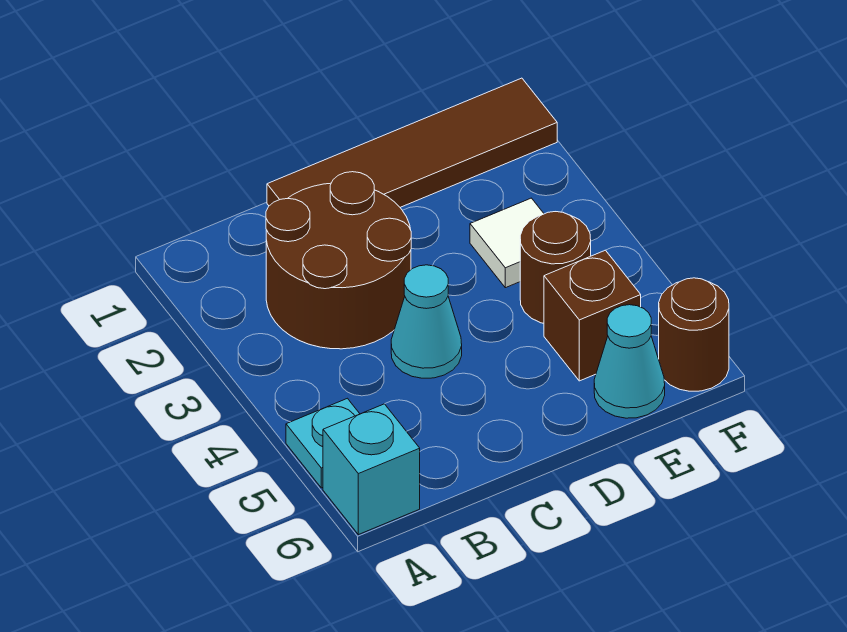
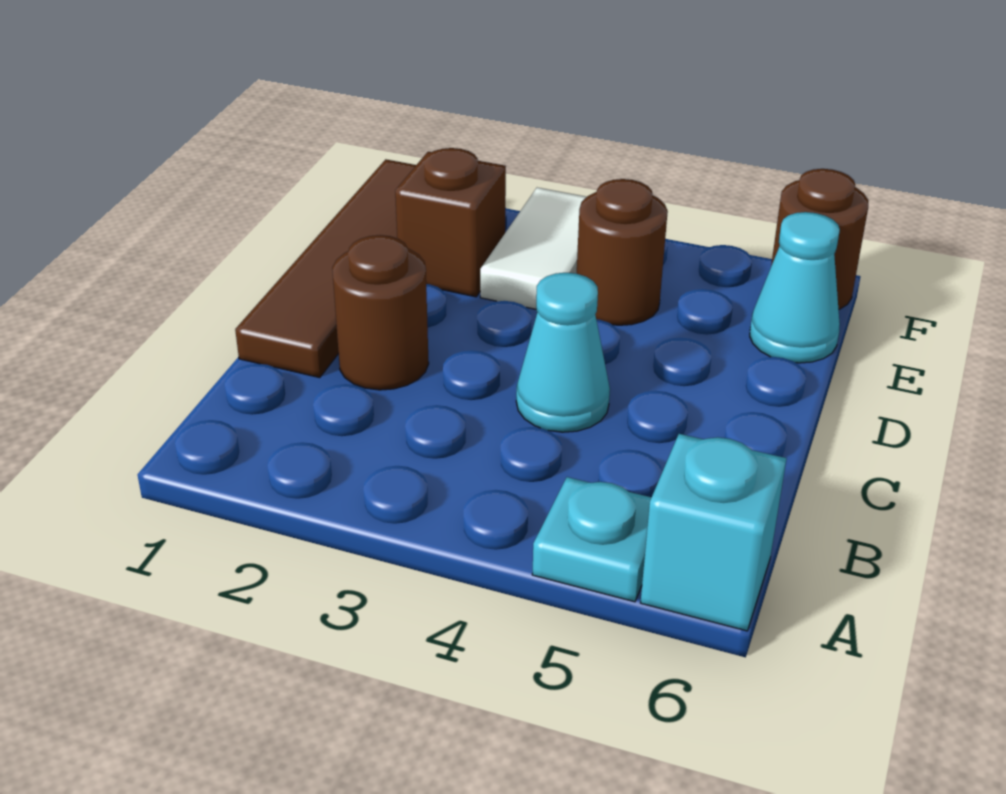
brown round brick B2:C3 level 1 -> brown round brick C2 level 1
white tile E3 level 1 -> white tile E3:F3 level 1
brown brick E5 level 1 -> brown brick E2 level 1

